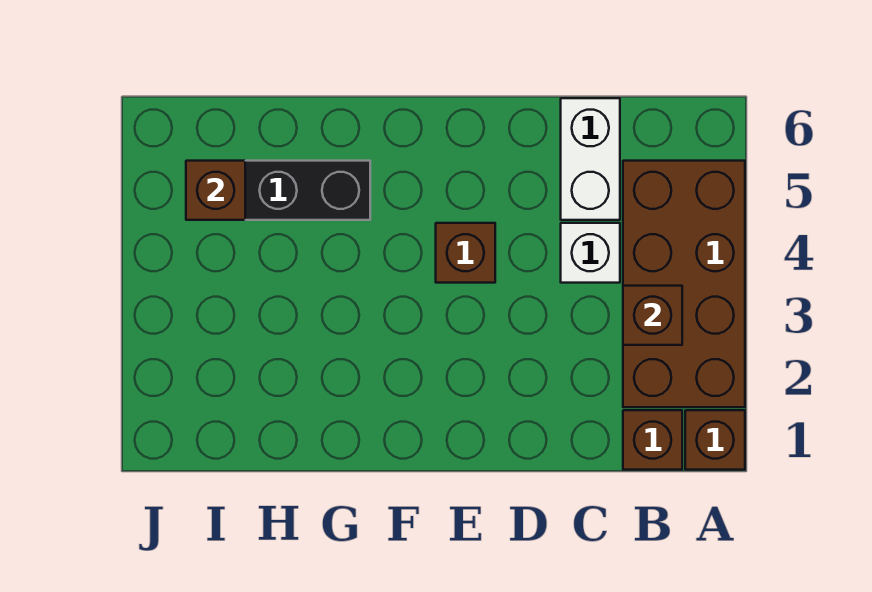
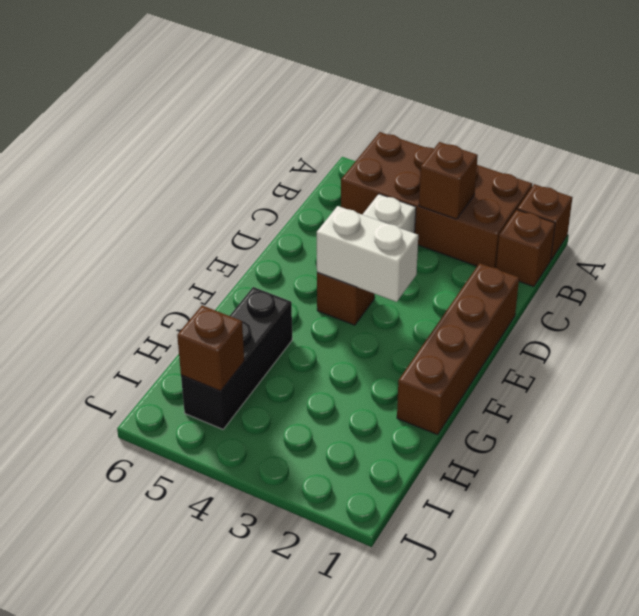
white brick C5:C6 level 1 -> white brick E3:E4 level 2
none -> brown brick D1:G1 level 1

